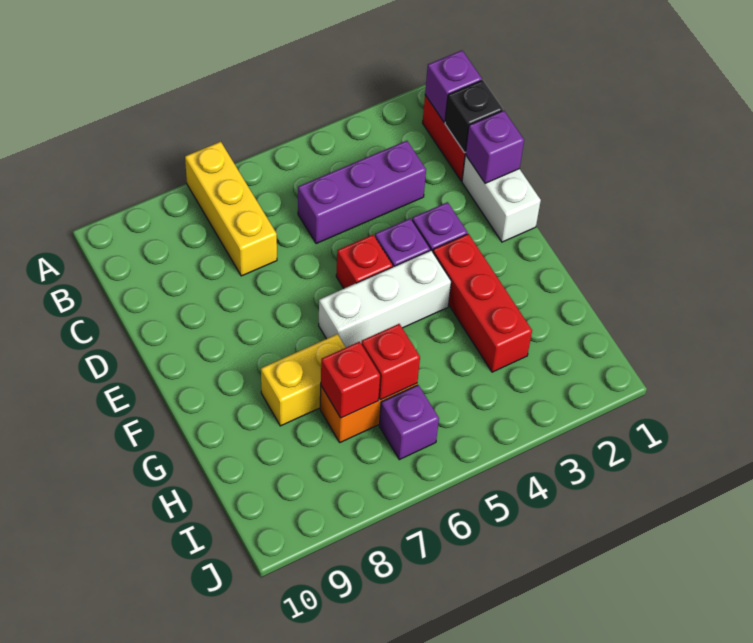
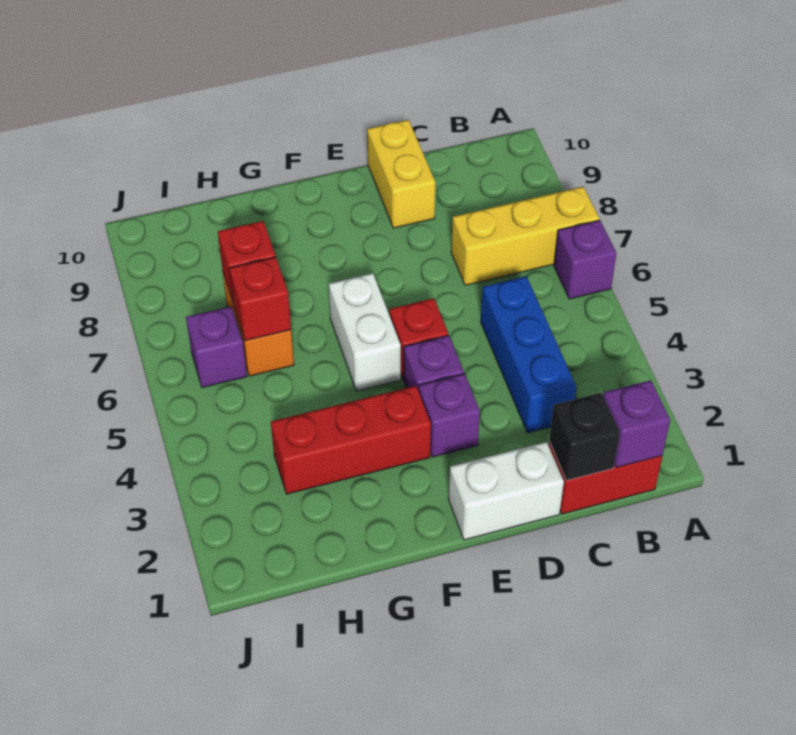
purple brick C3:C5 level 1 -> blue brick C3:C5 level 1
purple brick D1 level 2 -> purple brick A6 level 1
white brick F4:F6 level 1 -> white brick F5:F6 level 1
yellow brick G7:G8 level 1 -> yellow brick D9:D10 level 1

